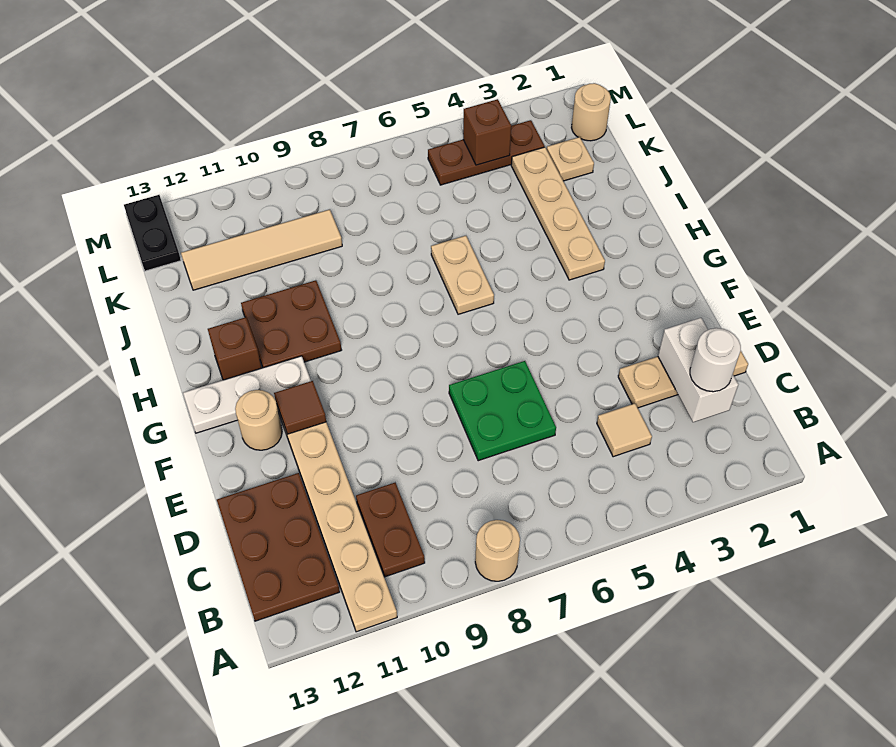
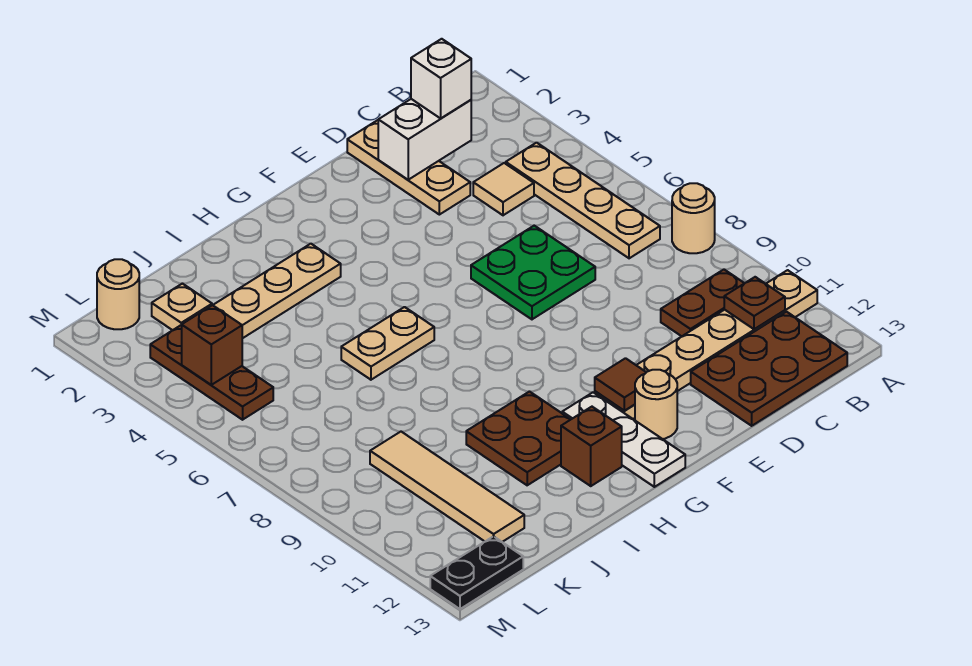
none -> tan plate B4:B7 level 1
none -> brown plate B11 level 2
white round brick C2 level 3 -> white brick C2 level 3

